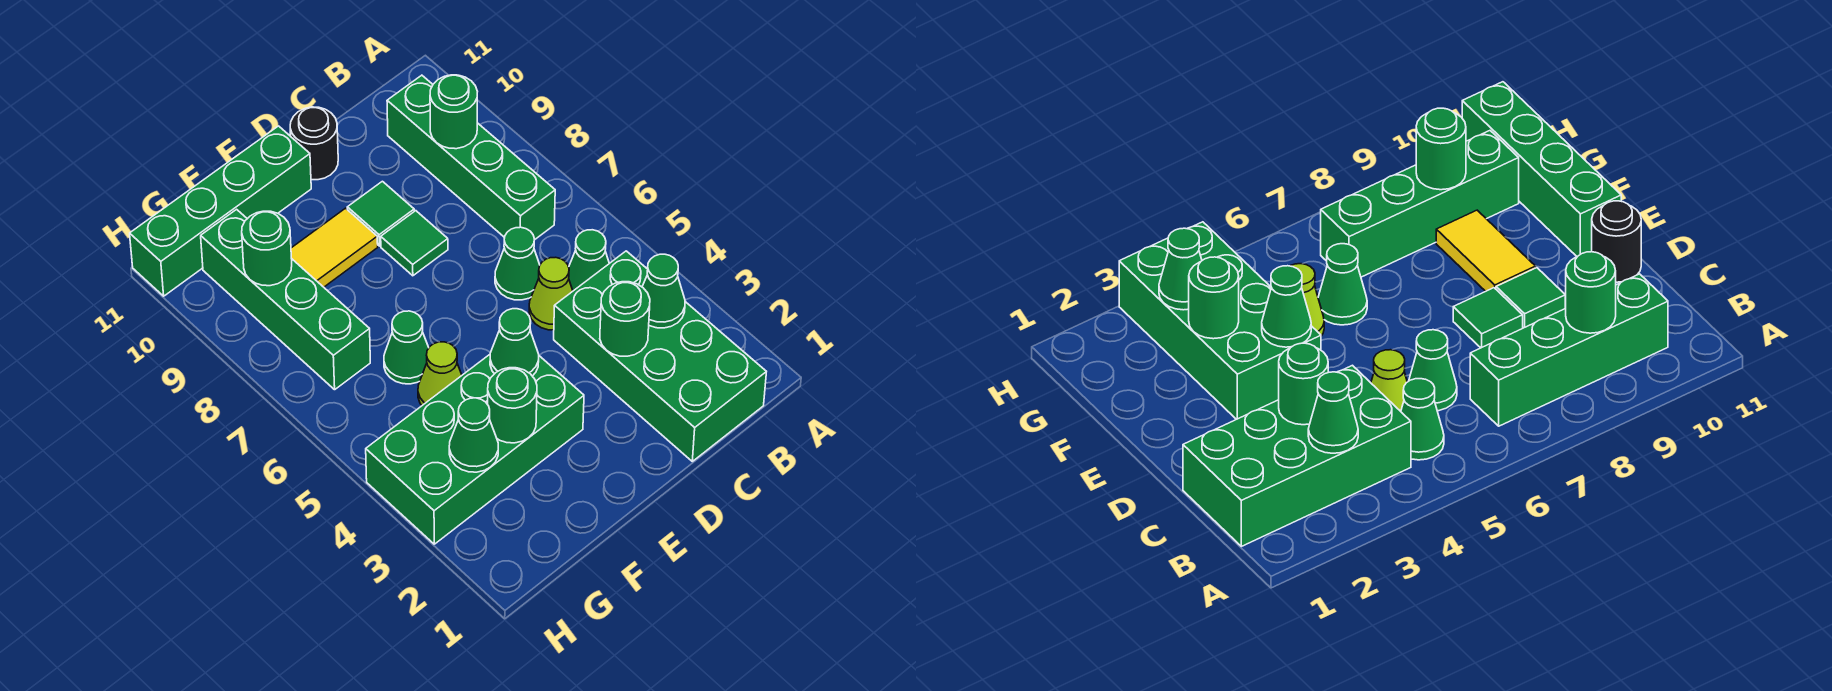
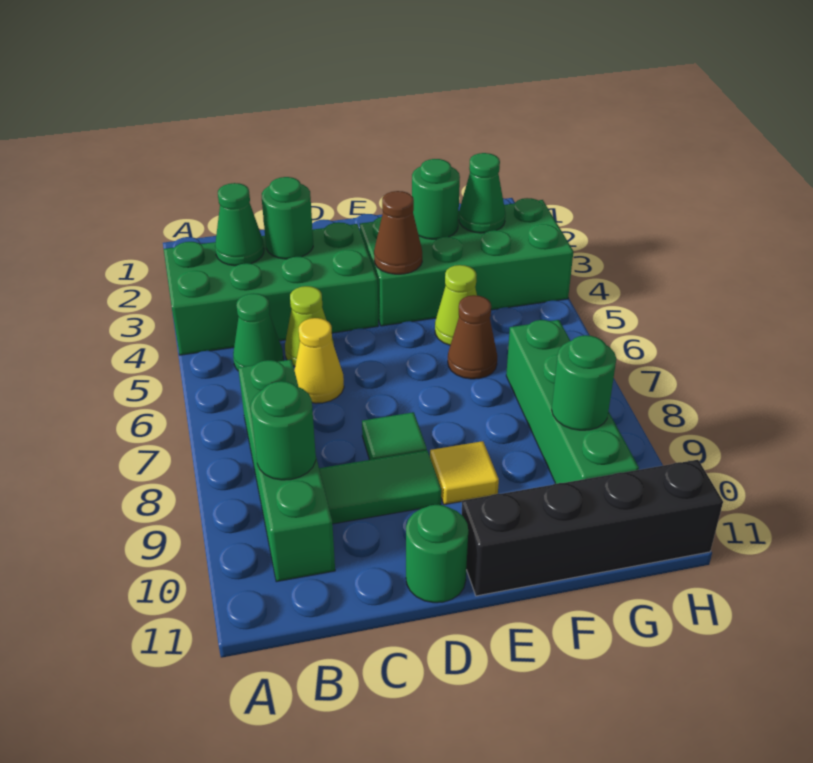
green brick B1:C4 level 1 -> green brick A3:D4 level 1
green cone C6 level 1 -> yellow cone C6 level 1
green tile D9 level 1 -> green tile C9:D9 level 1
black round brick D11 level 1 -> green round brick D11 level 1
green cone E4 level 2 -> brown cone E4 level 2
yellow tile E9:F9 level 1 -> yellow tile E9 level 1
green brick E11:H11 level 1 -> black brick E11:H11 level 1
green cone F6 level 1 -> brown cone F6 level 1

